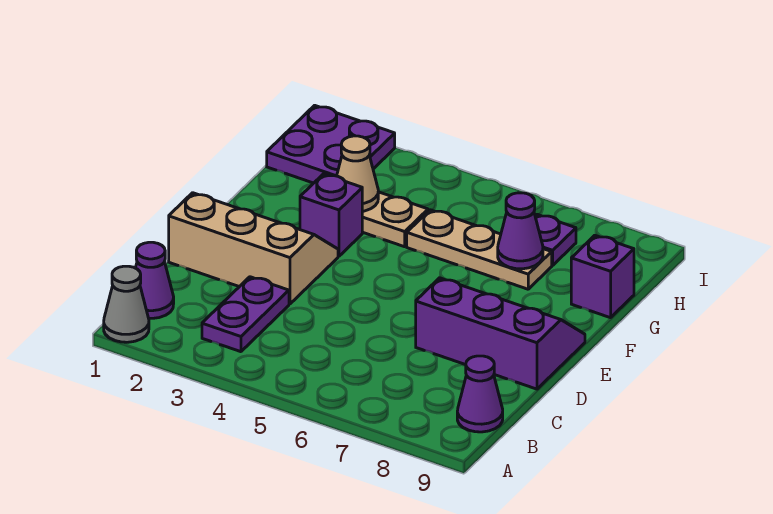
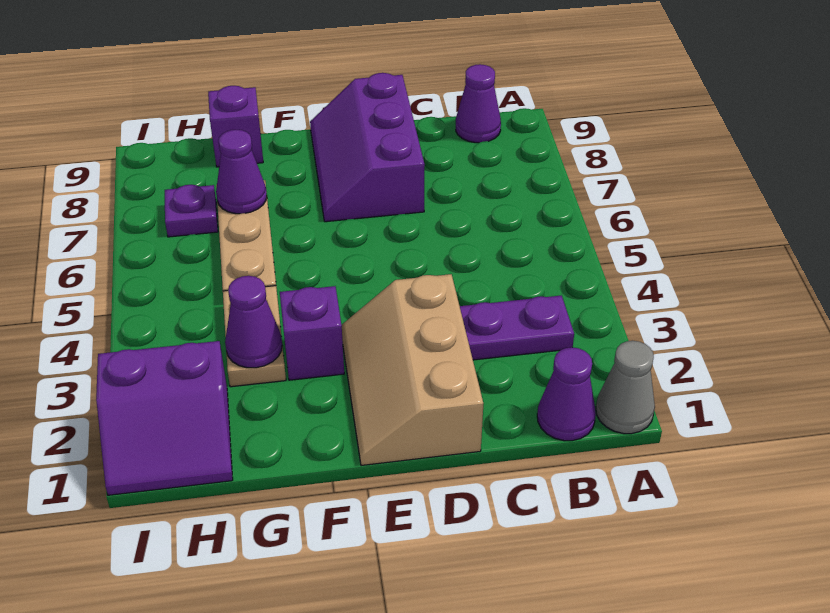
tan cone G3 level 2 -> purple cone G3 level 2
purple plate H1:I2 level 1 -> purple slope H1:I2 level 1 top 2

